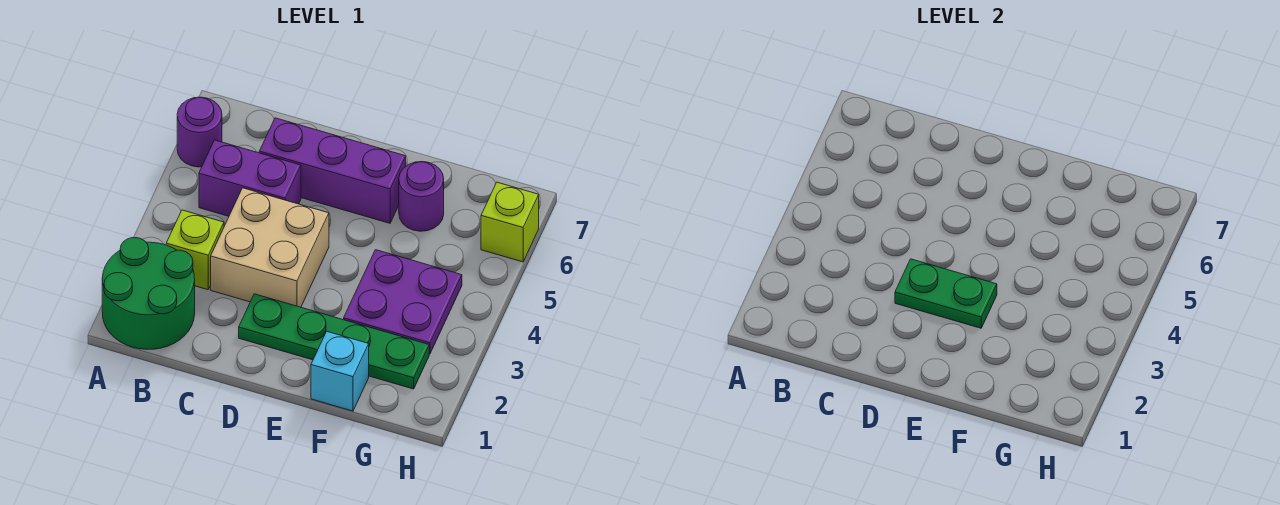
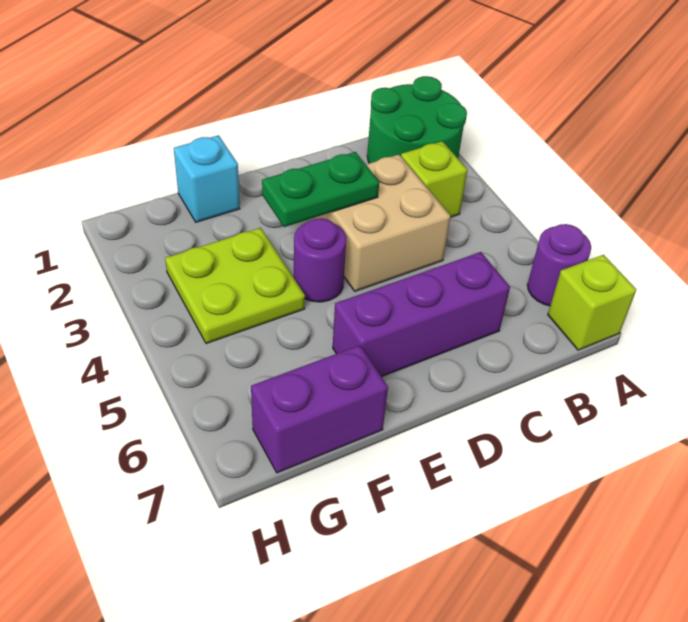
purple brick B5:C5 level 1 -> purple brick F7:G7 level 1
green plate D2:G2 level 1 -> none
purple plate F3:G4 level 1 -> lime plate F3:G4 level 1
purple round brick F6 level 1 -> purple round brick E4 level 1
lime brick H6 level 1 -> lime brick A7 level 1

